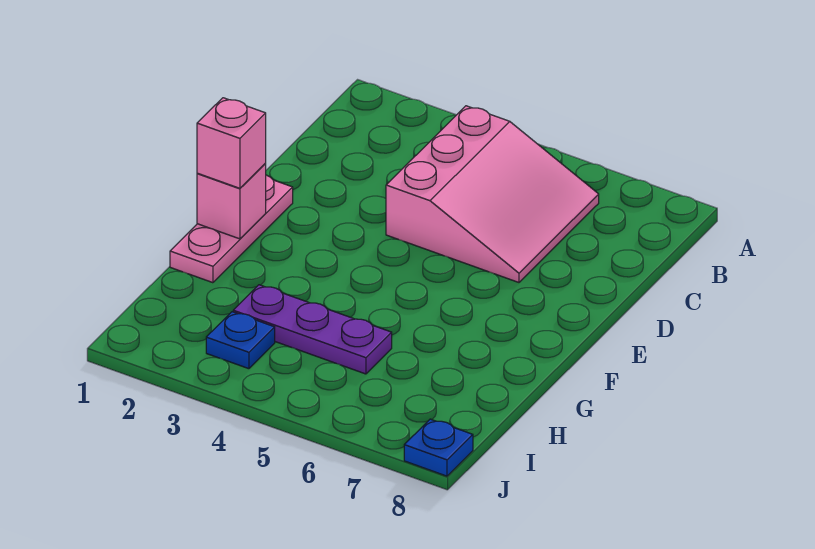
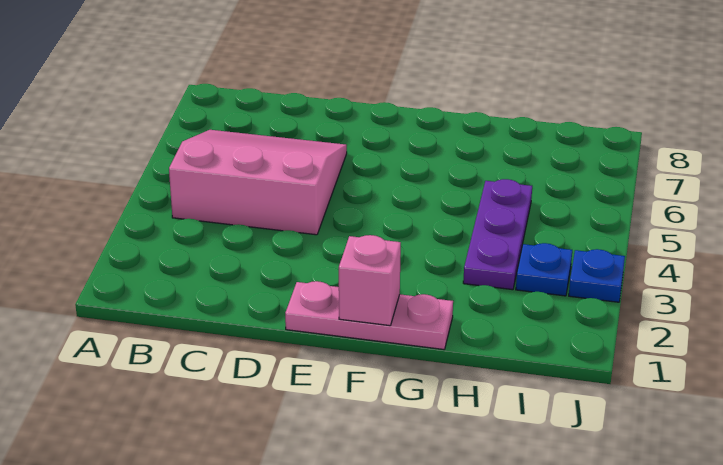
pink brick F1 level 3 -> none
blue plate J8 level 1 -> blue plate J3 level 1

